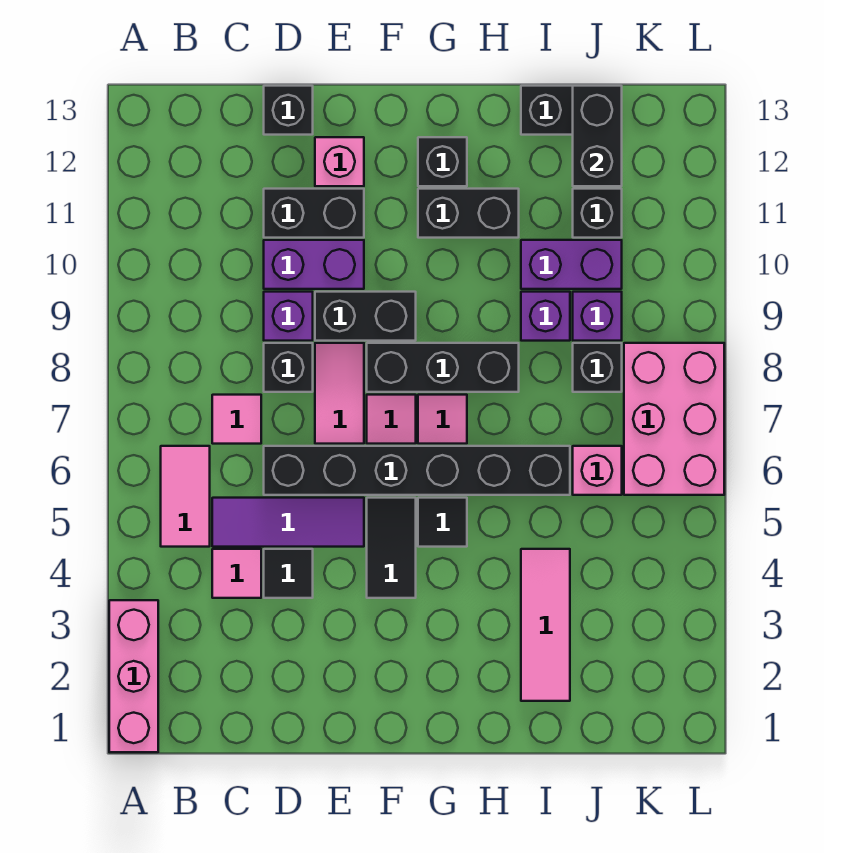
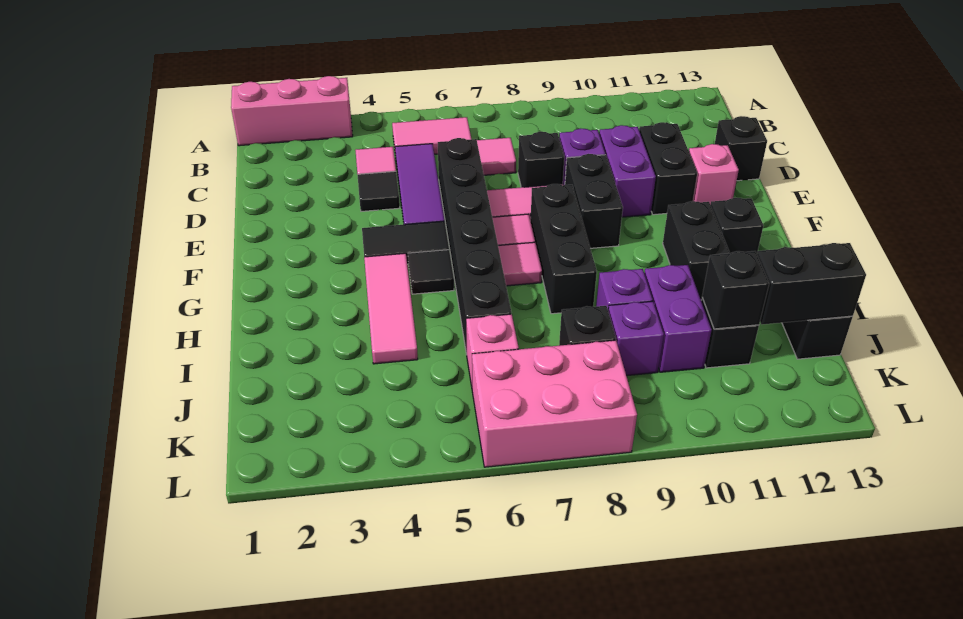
pink tile I2:I4 level 1 -> pink tile G4:I4 level 1
none -> black brick J11 level 2

